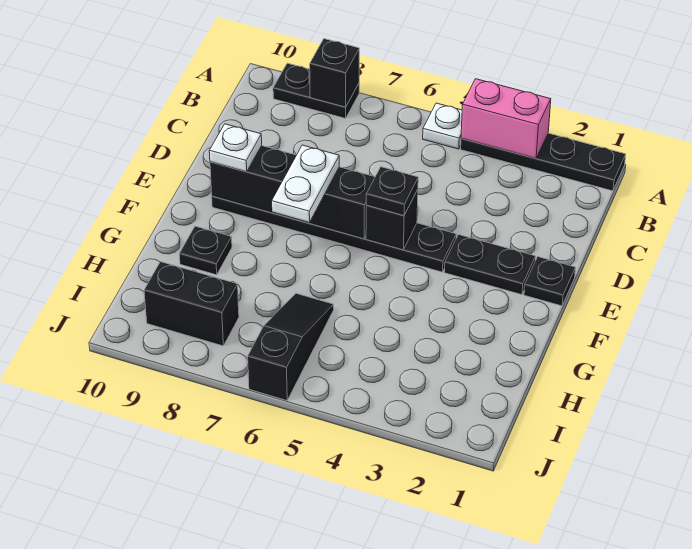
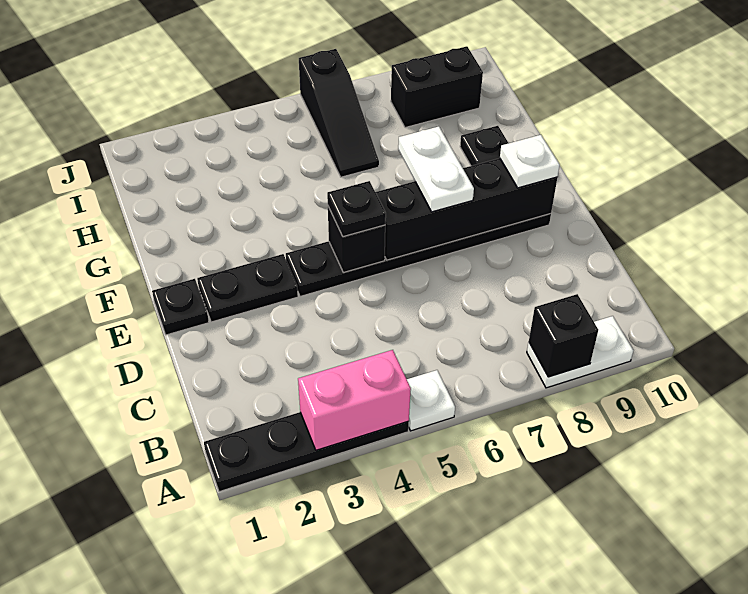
black plate A8:A9 level 1 -> white plate A8:A9 level 1

